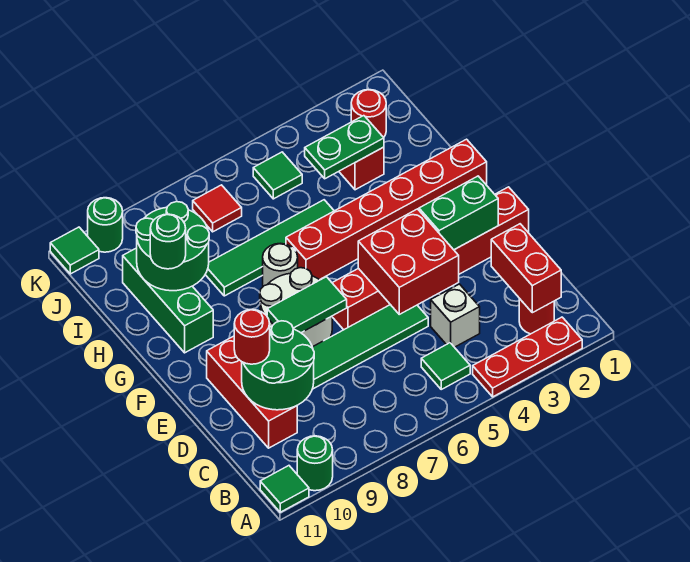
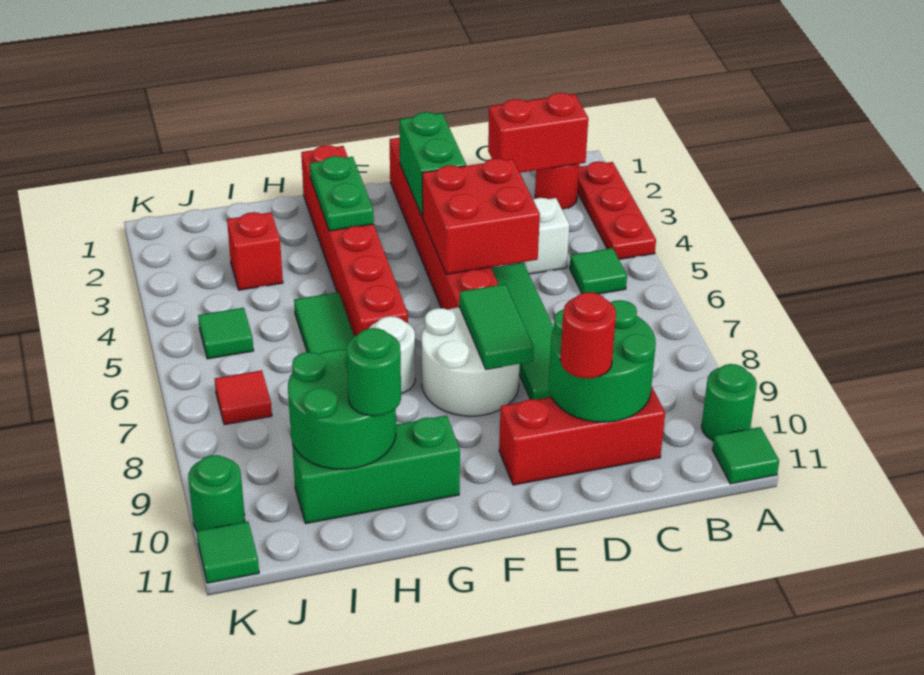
green plate I3:I4 level 2 -> green plate G2:G3 level 2
red round brick J2 level 1 -> none

